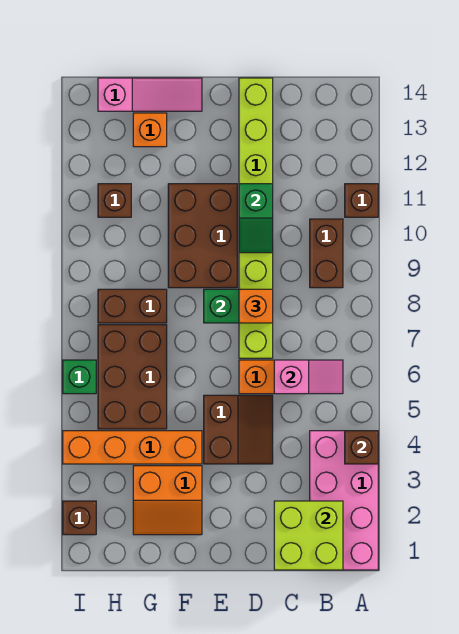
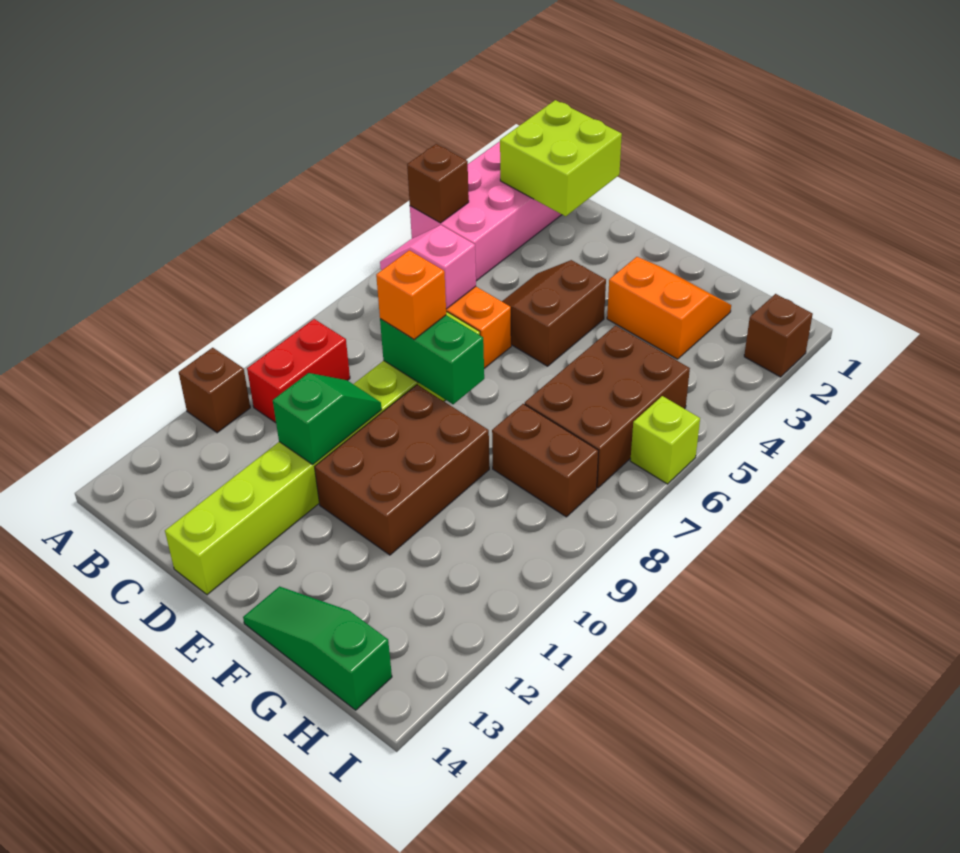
brown brick B9:B10 level 1 -> red brick B9:B10 level 1
orange brick F4:I4 level 1 -> none
pink slope F14:H14 level 1 top H -> green slope F14:H14 level 1 top H
orange brick G13 level 1 -> none
brown brick H11 level 1 -> none
green brick I6 level 1 -> lime brick I6 level 1

